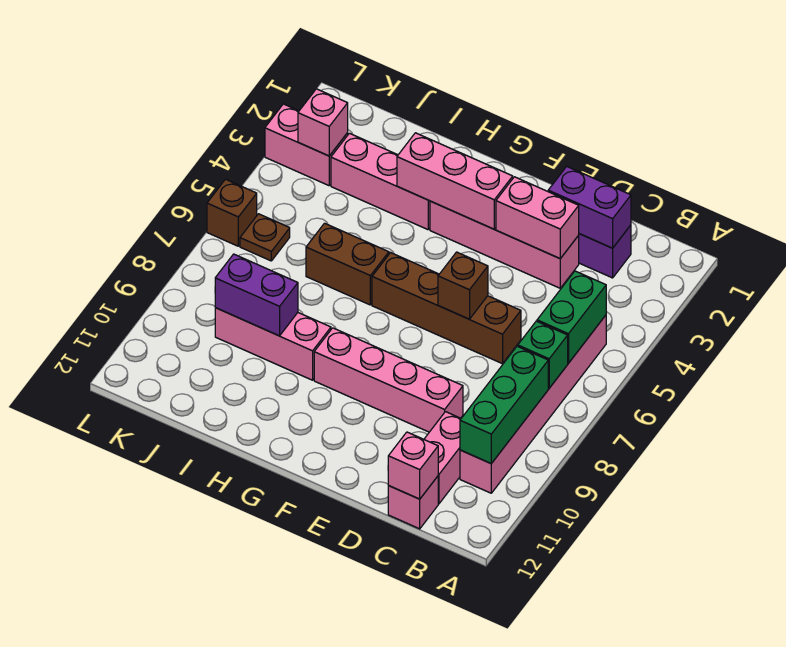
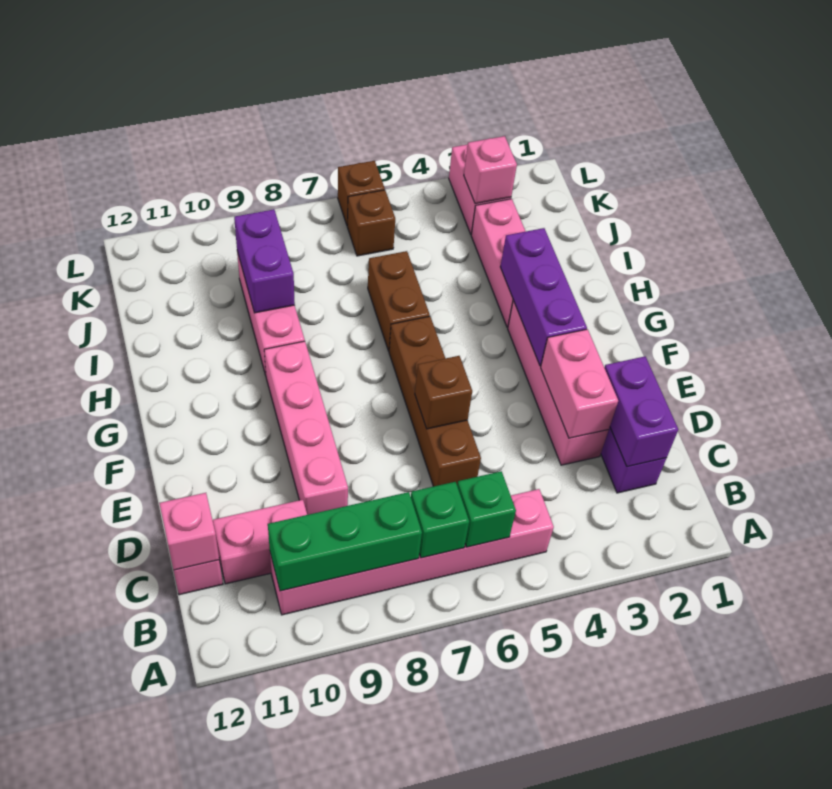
green brick B5:B6 level 2 -> green brick B6 level 2
pink brick F3:H3 level 2 -> purple brick F3:H3 level 2
brown plate K6 level 1 -> brown brick K6 level 1

